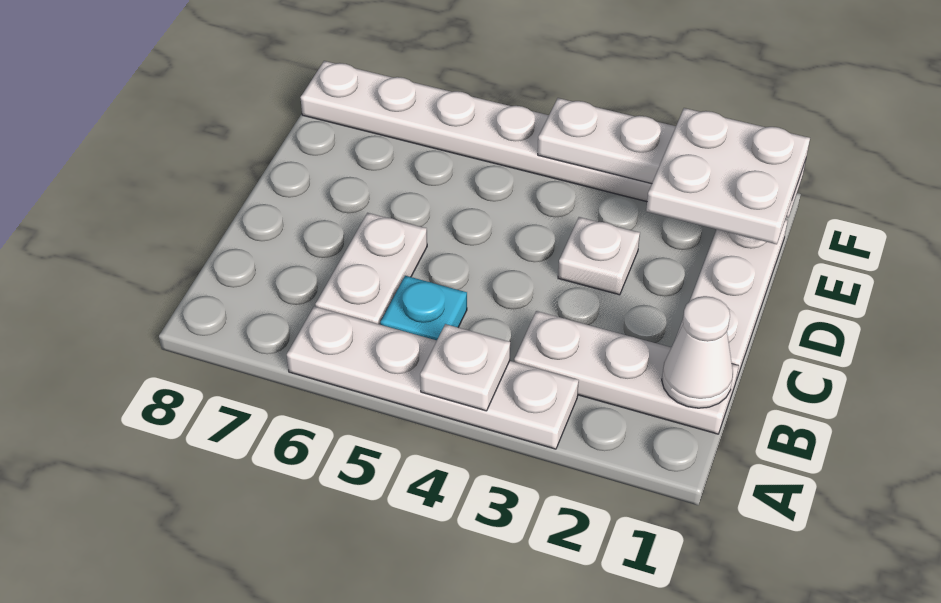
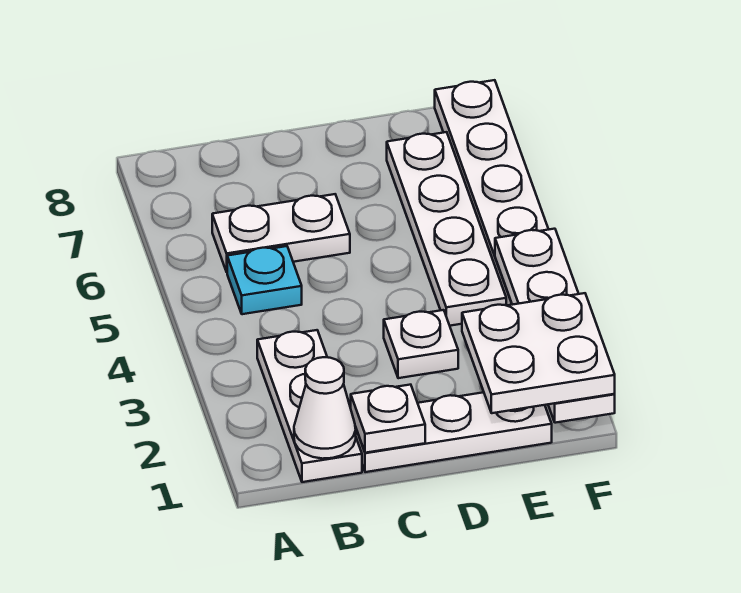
white plate A3:A6 level 1 -> white plate E4:E7 level 1
white plate A4 level 2 -> white plate C1 level 2

